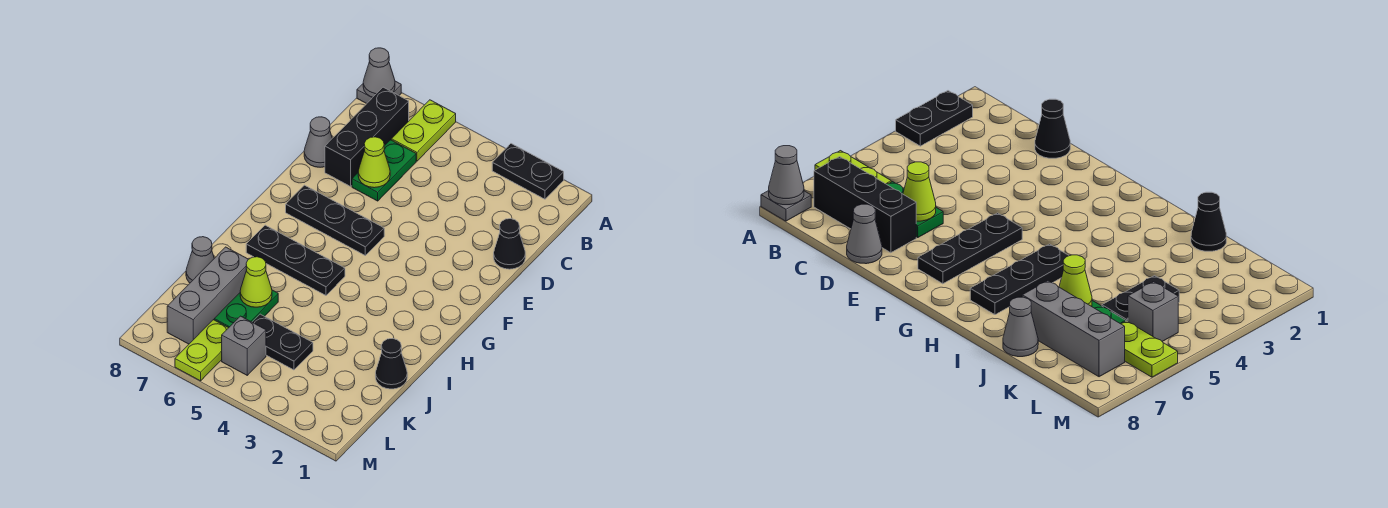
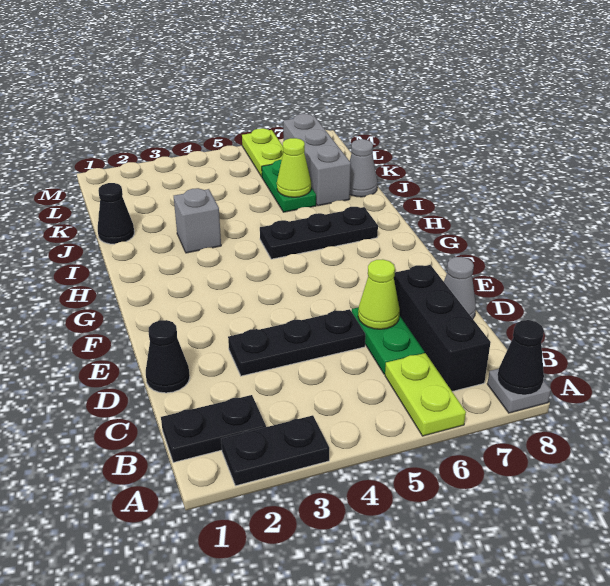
grey cone A8 level 2 -> black cone A8 level 2
black plate F5:F7 level 1 -> black plate D3:D5 level 1
black plate K4:K5 level 1 -> black plate B1:B2 level 1
grey brick L5 level 1 -> grey brick I3 level 1

